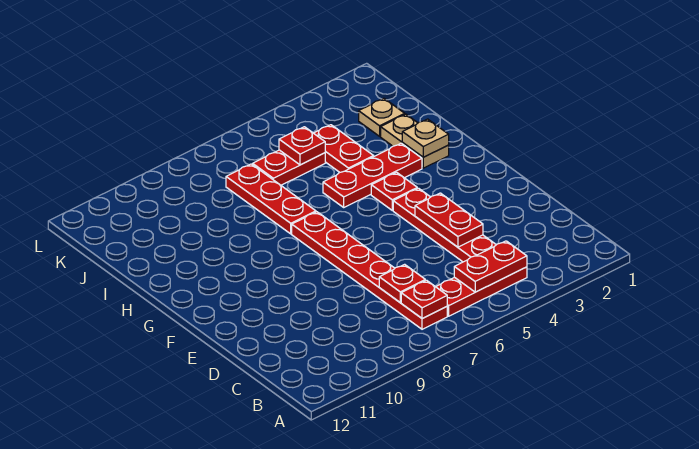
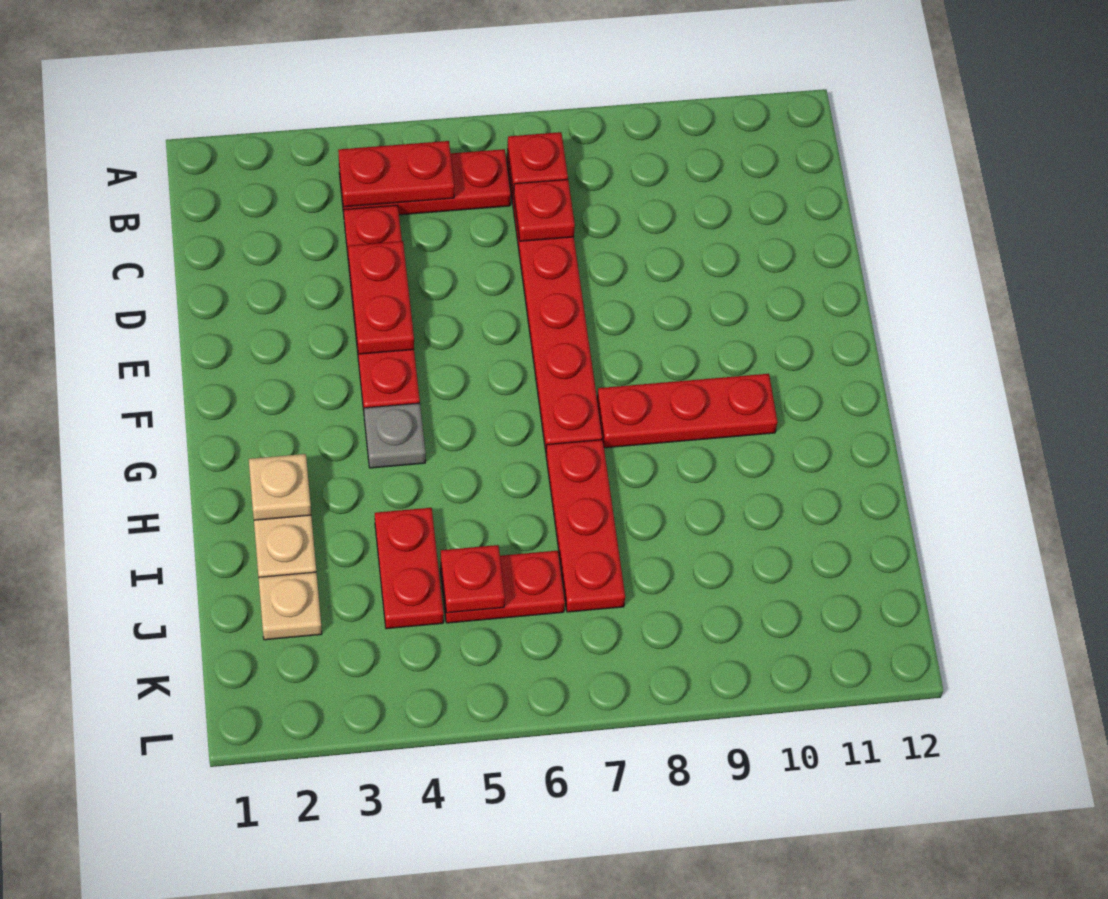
red plate G4 level 1 -> grey plate G4 level 1
red plate H3:H5 level 1 -> red plate G8:G10 level 1

